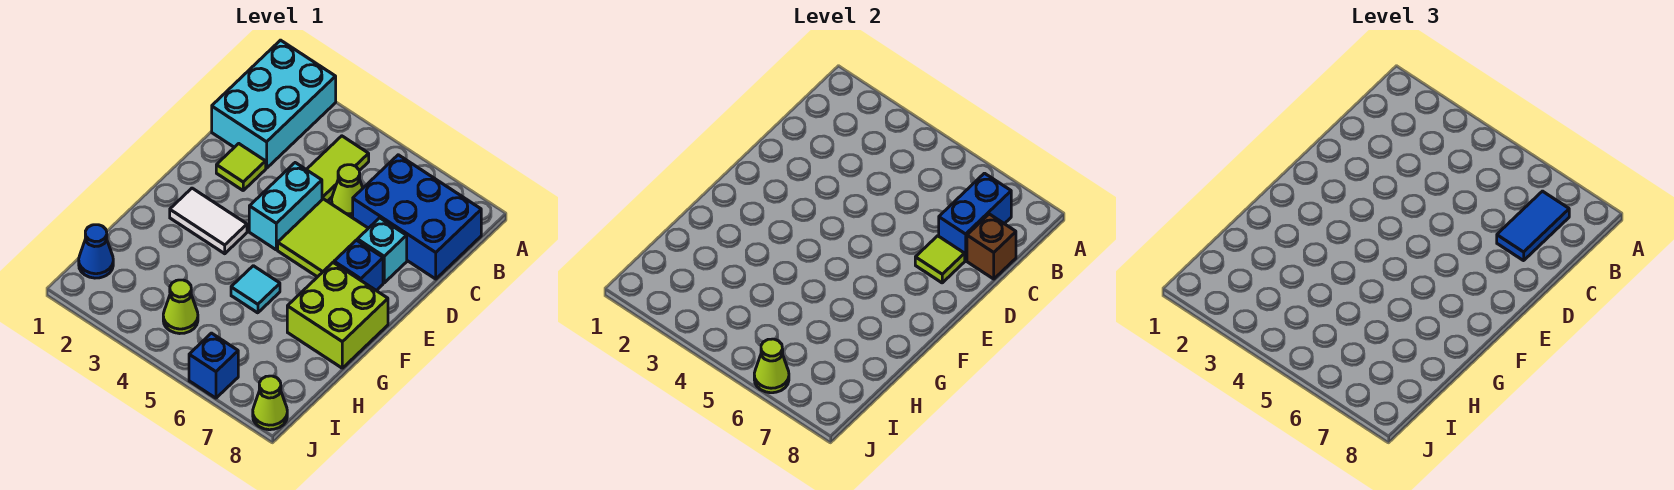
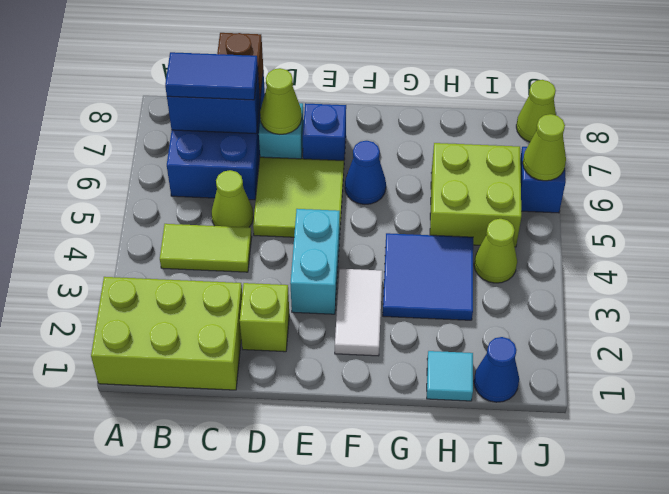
cyan brick A1:C2 level 1 -> lime brick A1:C2 level 1
lime tile D2 level 1 -> lime brick D2 level 1
cyan brick D4:E4 level 1 -> cyan brick E3:E4 level 1
lime tile D7 level 2 -> lime cone D7 level 2
none -> blue cone F6 level 1
lime brick F7:G8 level 1 -> lime brick H5:I6 level 1
none -> blue tile G3:H4 level 1
cyan tile G5 level 1 -> cyan tile H1 level 1

